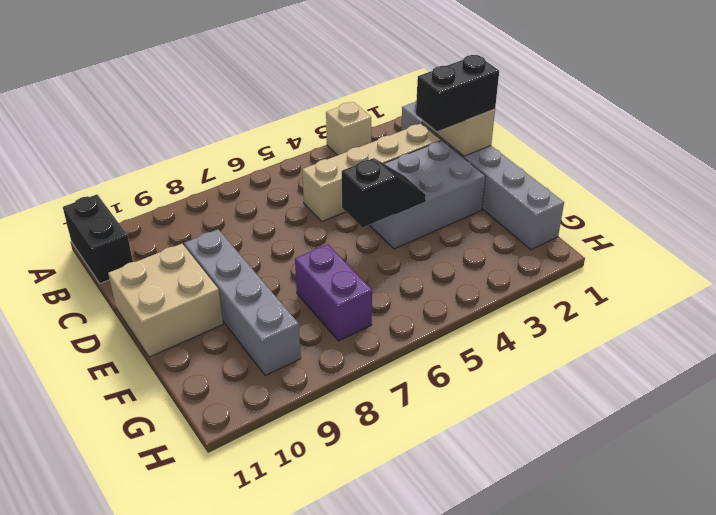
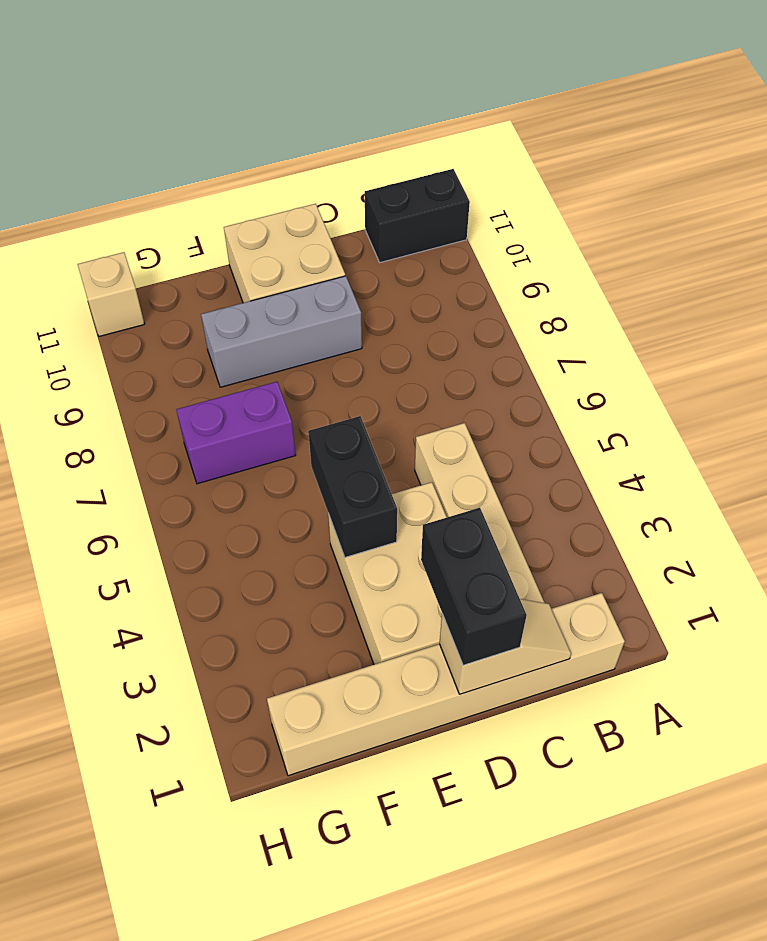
tan brick A3 level 1 -> tan brick H11 level 1
grey brick B1:G1 level 1 -> tan brick B1:G1 level 1
grey brick D2:E4 level 1 -> tan brick D2:E4 level 1
grey brick D9:G9 level 1 -> grey brick D9:F9 level 1
black slope E4:E5 level 2 top 5 -> black brick E4:E5 level 2

